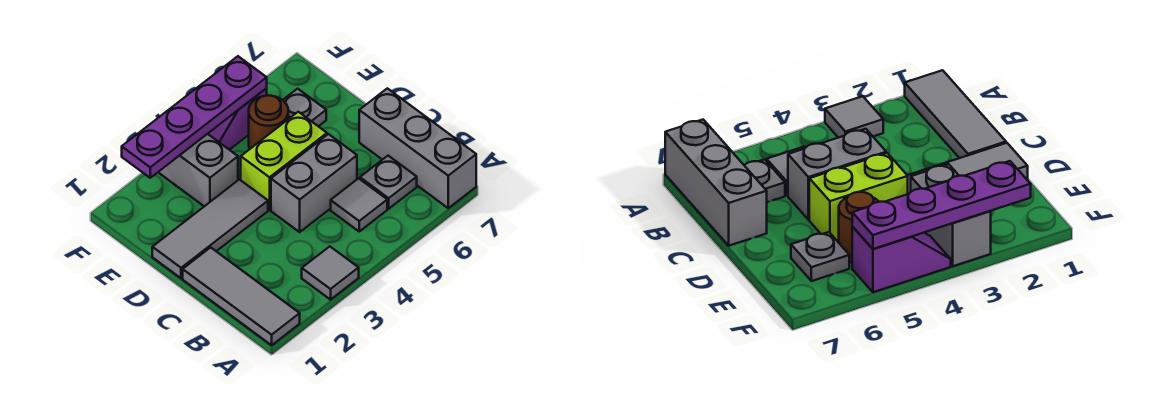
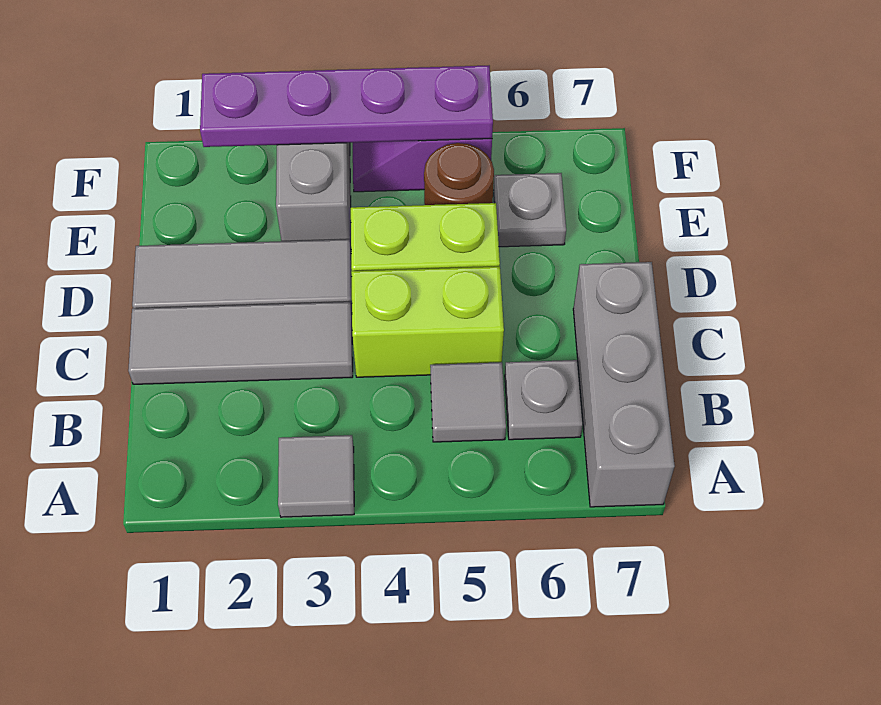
grey tile A1:C1 level 1 -> grey tile C1:C3 level 1
grey brick C4:C5 level 1 -> lime brick C4:C5 level 1

